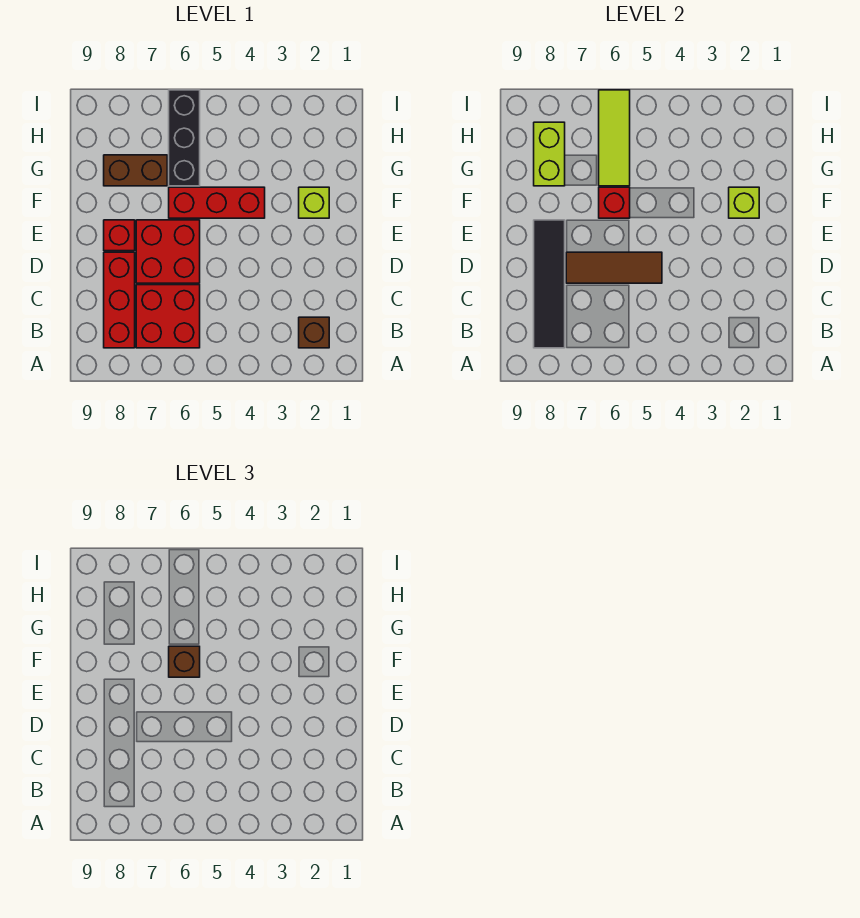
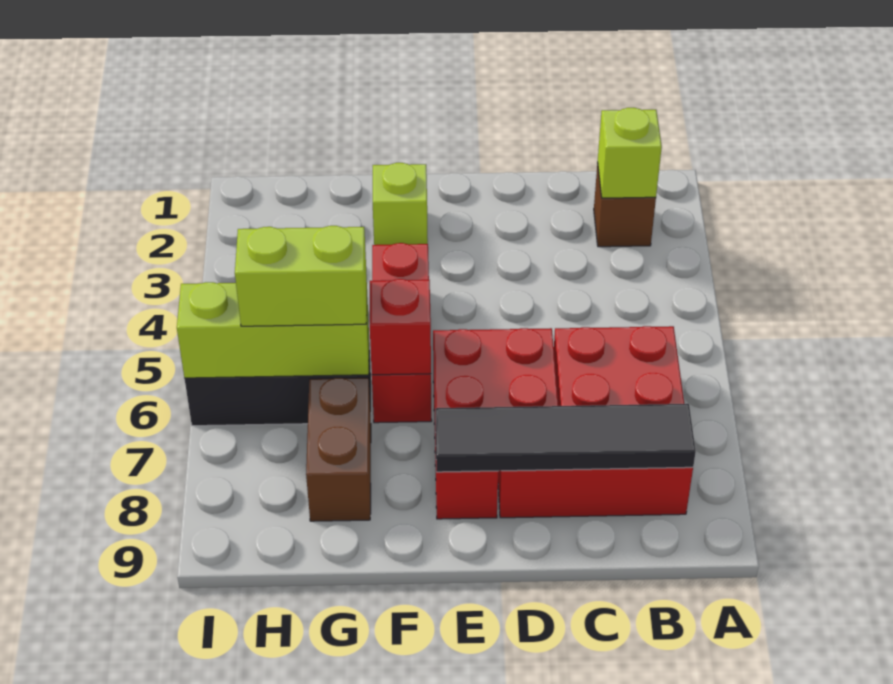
brown tile D5:D7 level 2 -> none
lime brick F2 level 2 -> lime brick B2 level 2
brown brick F6 level 3 -> none
lime tile G6:I6 level 2 -> lime brick G6:I6 level 2
lime brick G8:H8 level 2 -> lime brick G6:H6 level 3

